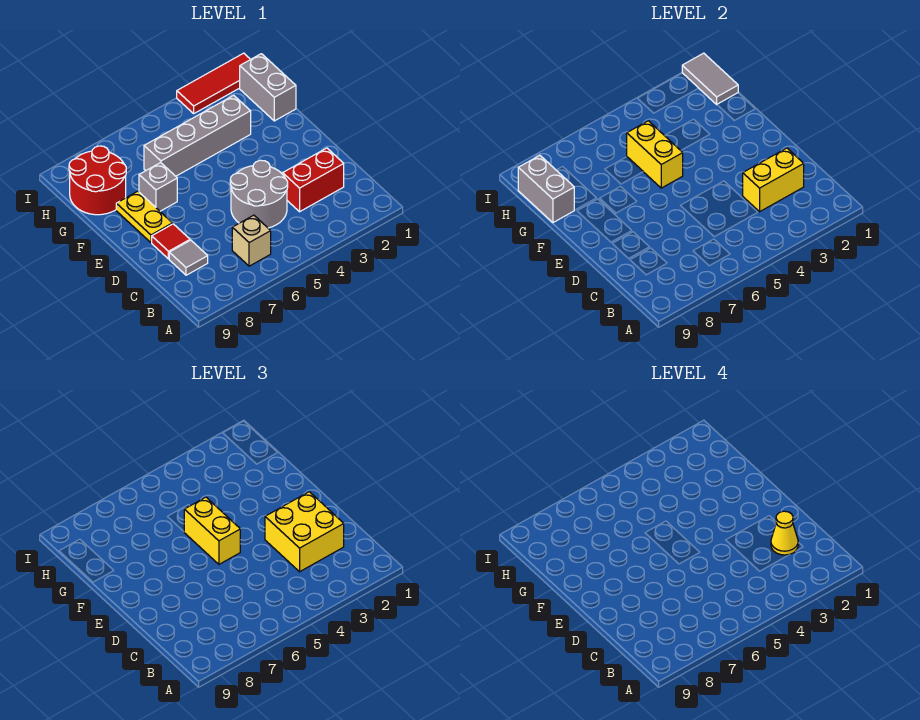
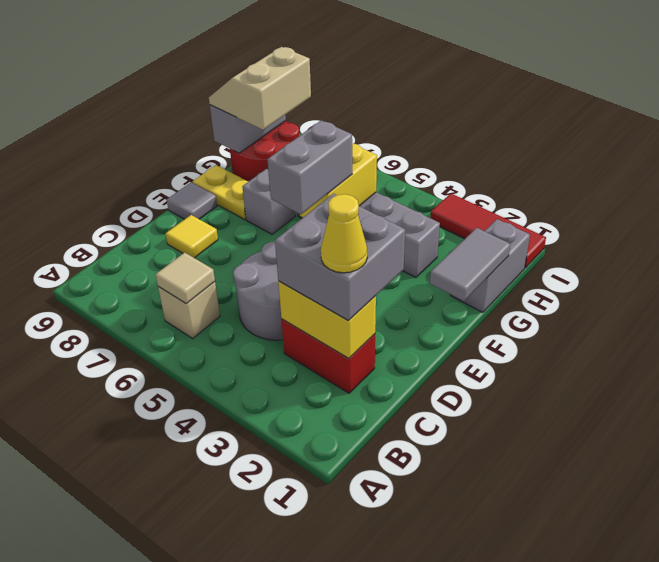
none -> tan tile B6 level 2
yellow brick C2:D3 level 3 -> grey brick C2:D3 level 3
grey tile C8 level 1 -> grey tile E9 level 1
red tile D8 level 1 -> yellow tile D8 level 1
yellow brick E5:F5 level 3 -> grey brick E5:F5 level 3
yellow plate E8:F8 level 1 -> yellow plate F8:F9 level 1
none -> tan slope G8:H9 level 3 top 8
grey tile H1:I1 level 2 -> grey tile F1:G1 level 2

